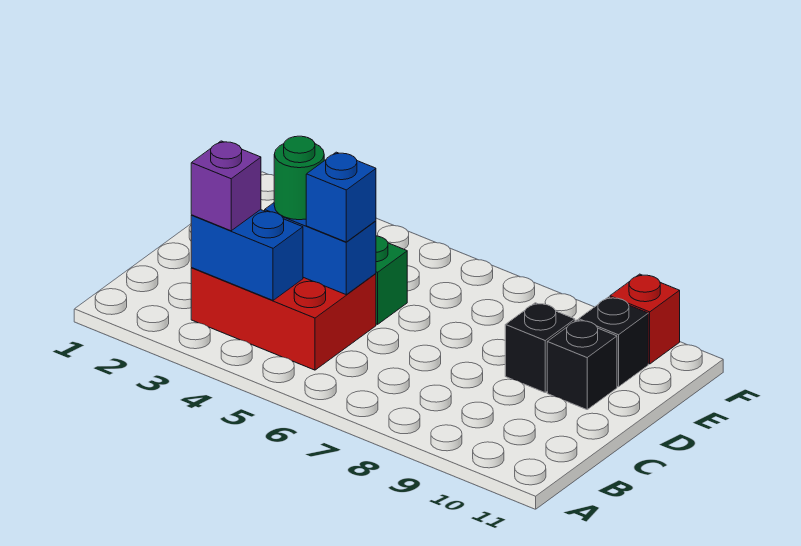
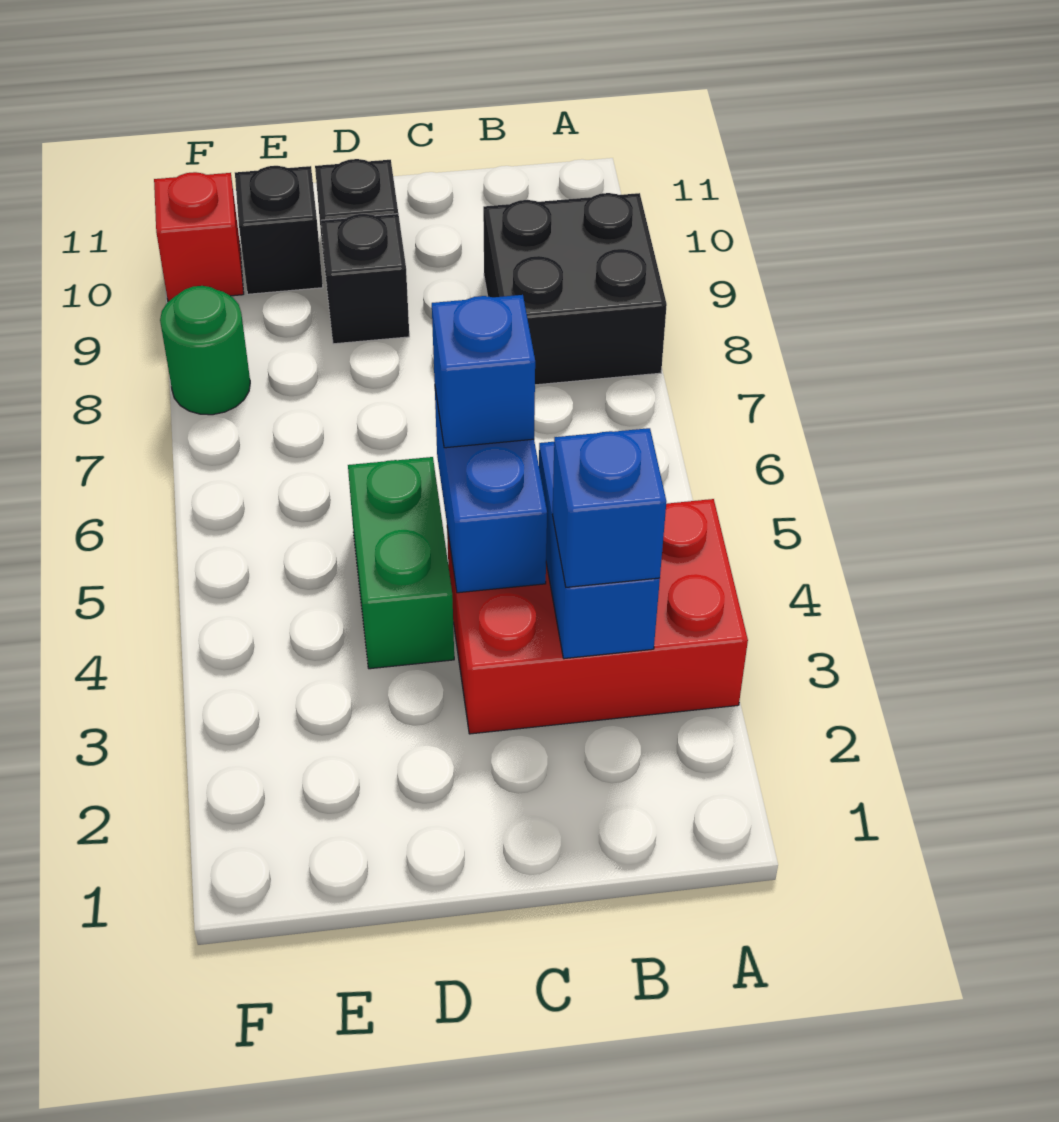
none -> black brick A8:B9 level 1
red brick B3:C5 level 1 -> red brick A3:C4 level 1
purple brick B3 level 3 -> blue brick B3 level 3
green round brick C4 level 3 -> green round brick F8 level 1

